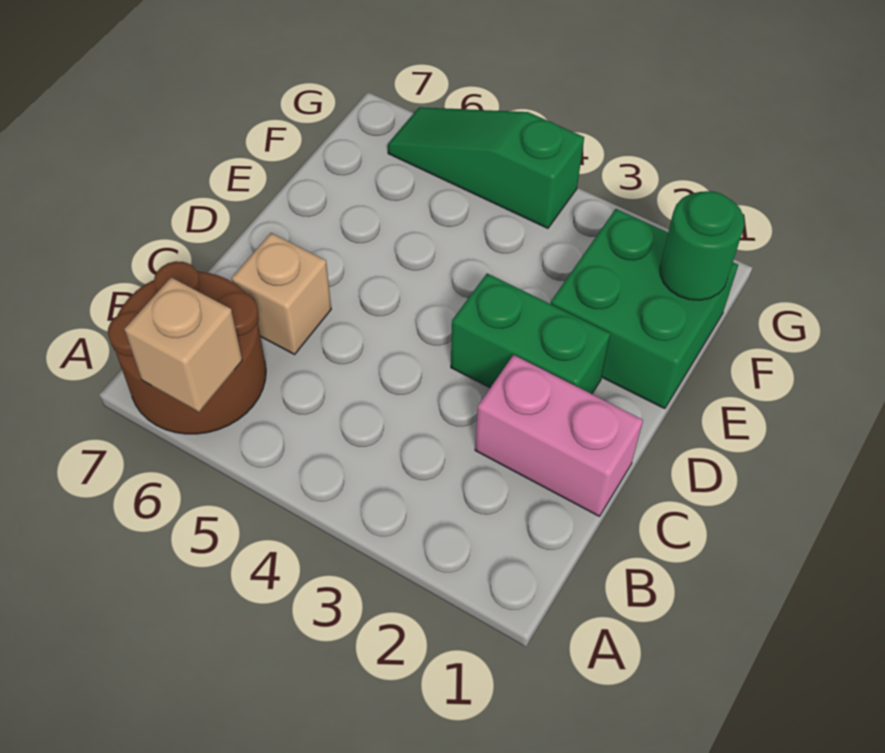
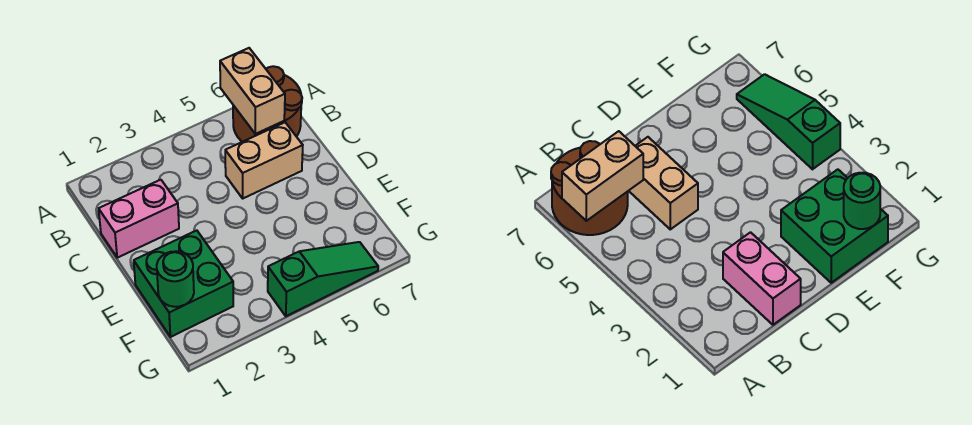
tan brick A6 level 2 -> tan brick A6:B6 level 2
tan brick C6 level 1 -> tan brick C5:C6 level 1
green brick D2:D3 level 1 -> none

